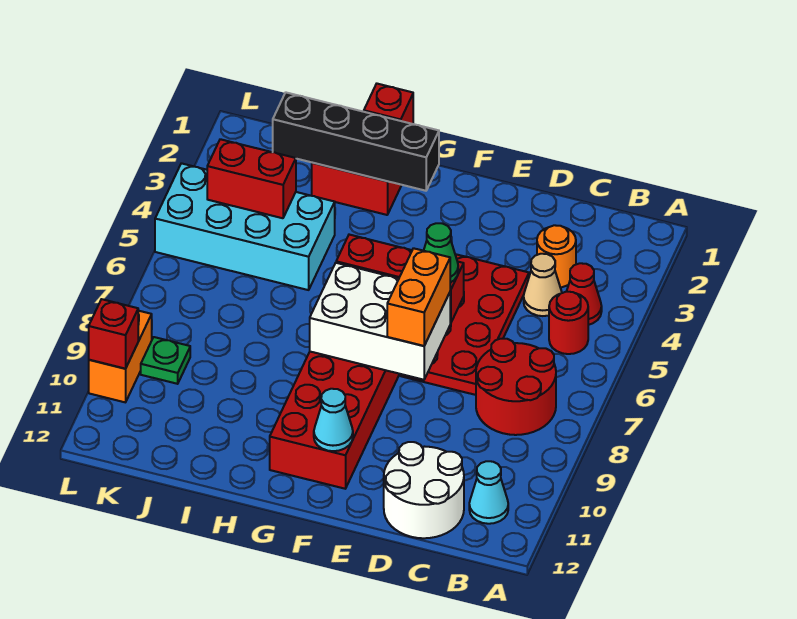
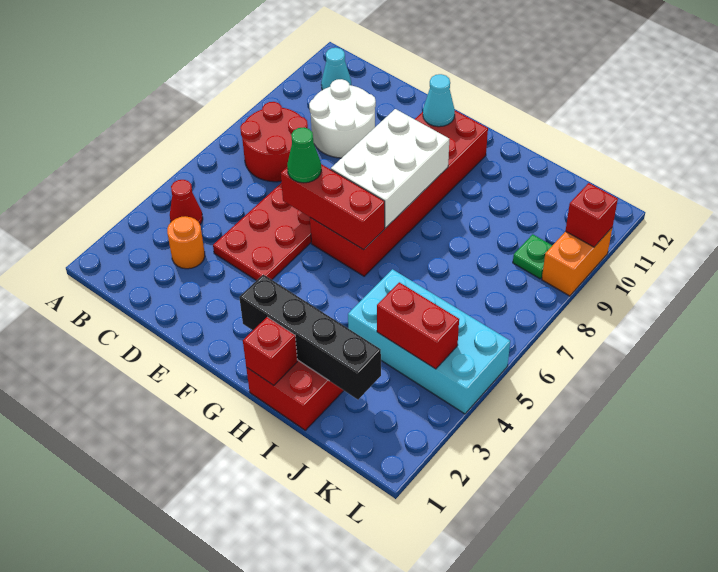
red round brick B5 level 1 -> none
tan cone C4 level 1 -> none
white round brick C11:D12 level 1 -> white round brick C9:D10 level 1
white brick E7:G8 level 2 -> white brick F7:G9 level 2
orange brick E7:E8 level 3 -> none

